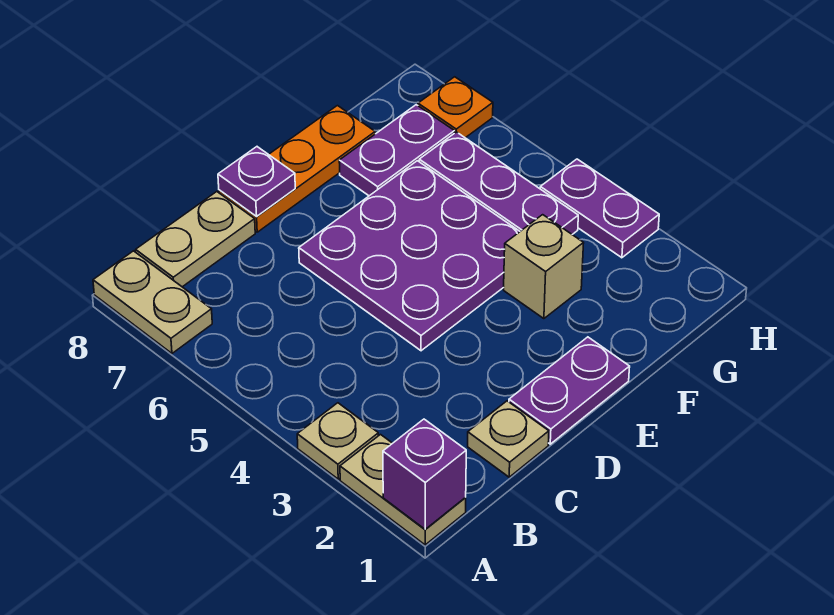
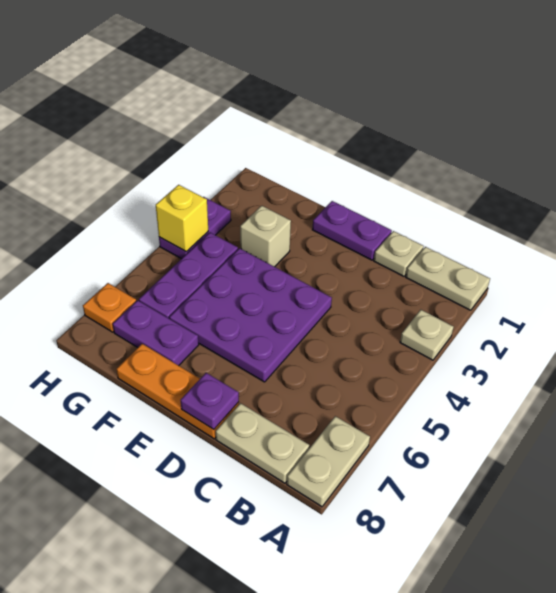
tan plate A1:A2 level 1 -> tan plate A1:B1 level 1
purple brick A1 level 2 -> none
none -> yellow brick H4 level 2

